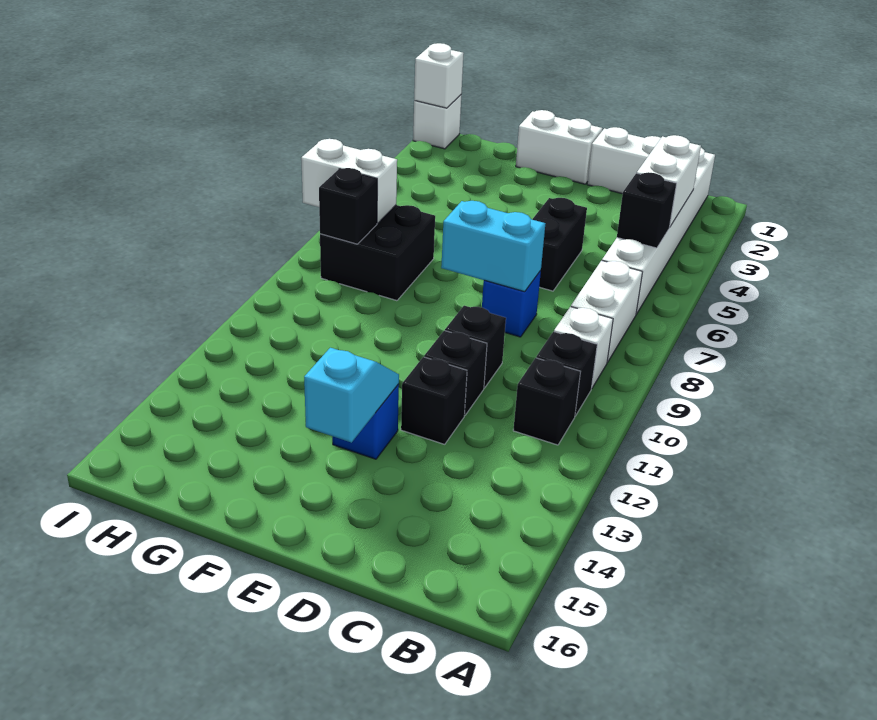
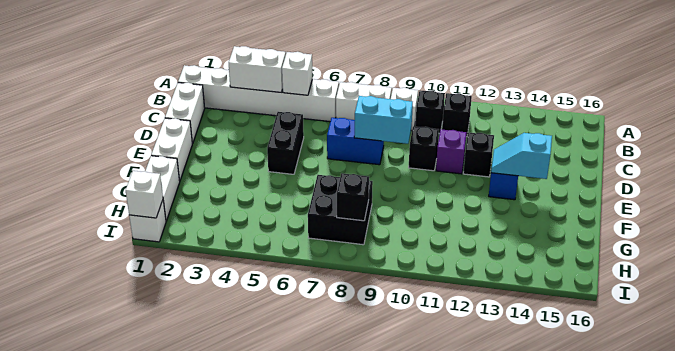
black brick B5 level 2 -> white brick B5 level 2
black brick D5:D6 level 1 -> black brick D5:E5 level 1
blue brick D8 level 1 -> blue brick D7:D8 level 1
cyan brick D8:E8 level 2 -> cyan brick D8:D9 level 2
black brick D11 level 1 -> purple brick D11 level 1
white brick H7:I7 level 2 -> white brick G1:H1 level 1

